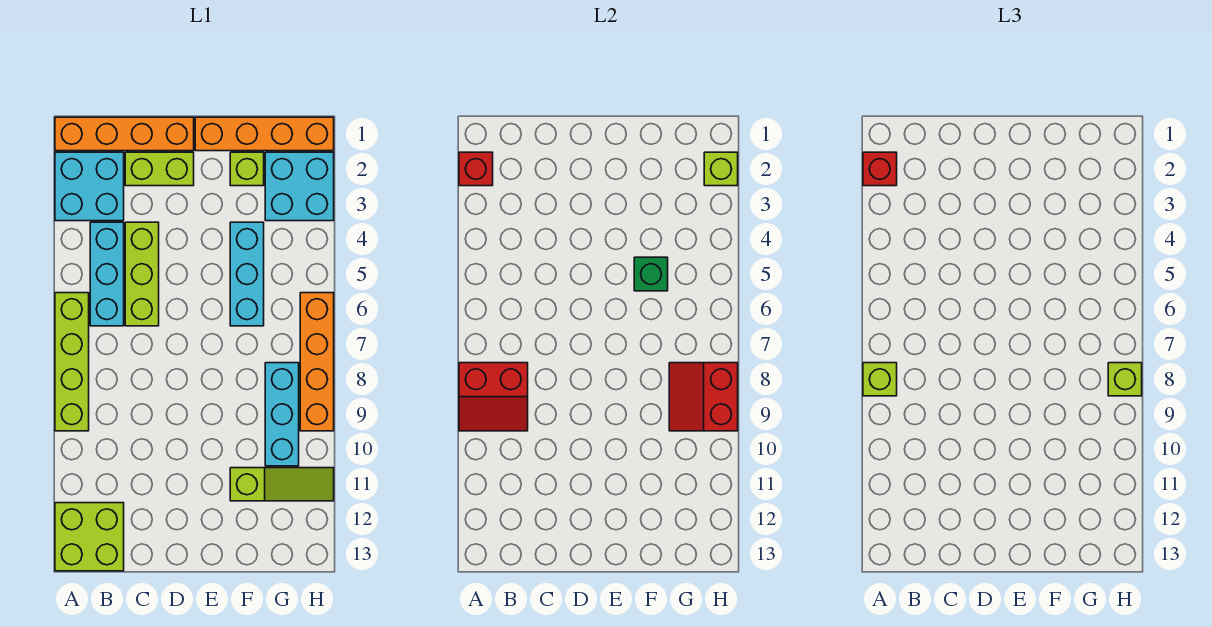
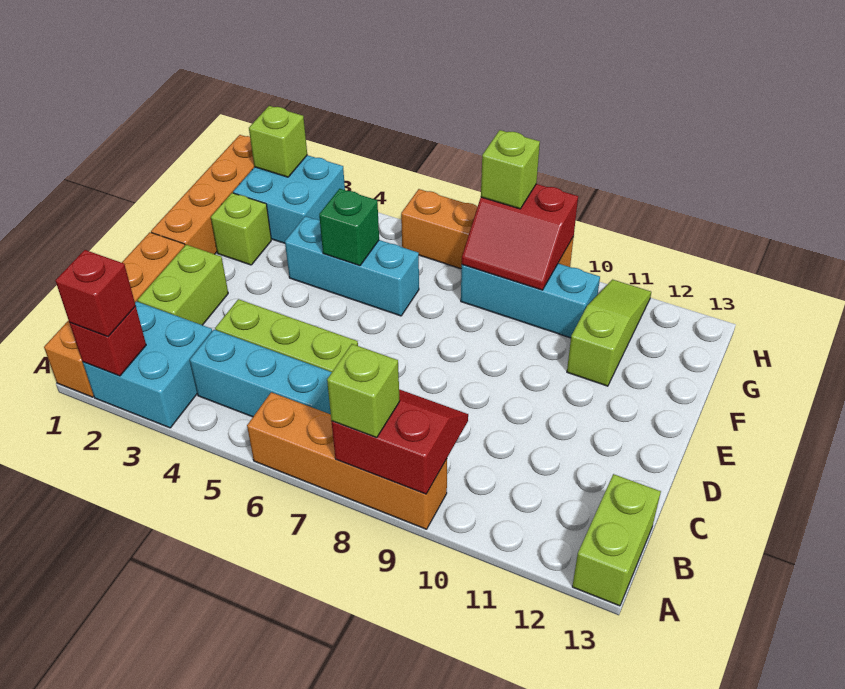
lime brick A6:A9 level 1 -> orange brick A6:A9 level 1
red slope A8:B9 level 2 top 8 -> red slope A8:B9 level 2 top A
lime brick A12:B13 level 1 -> lime brick A13:B13 level 1

